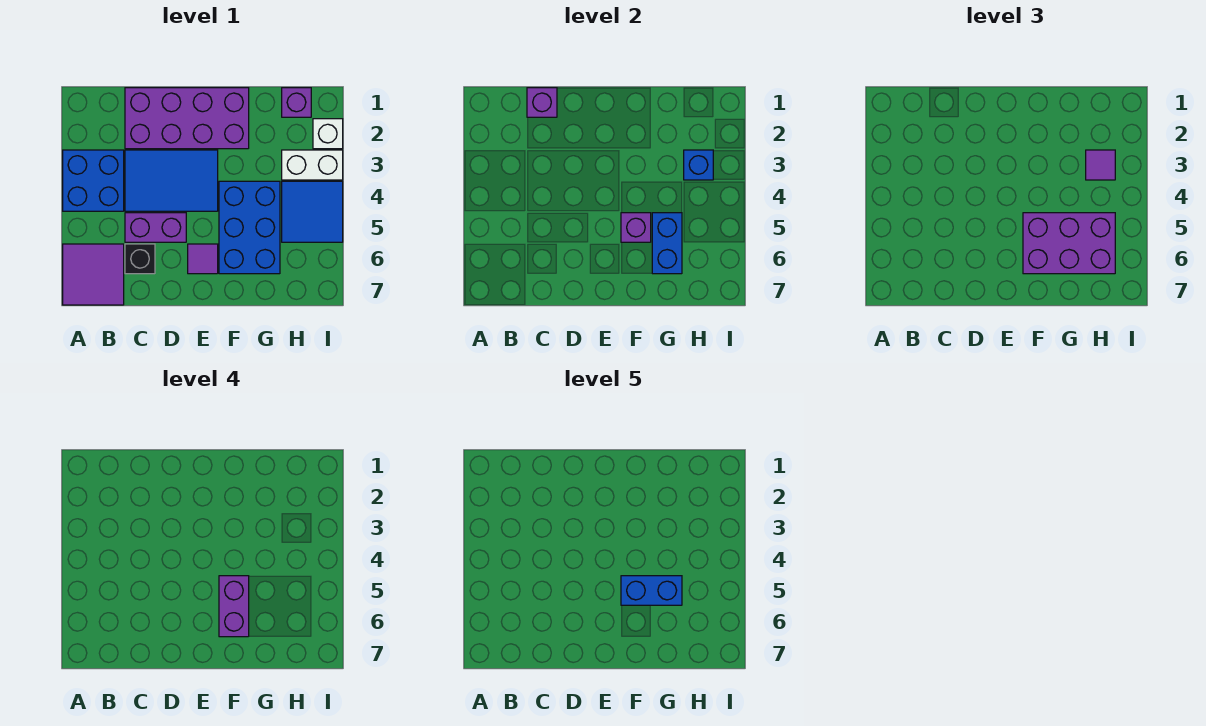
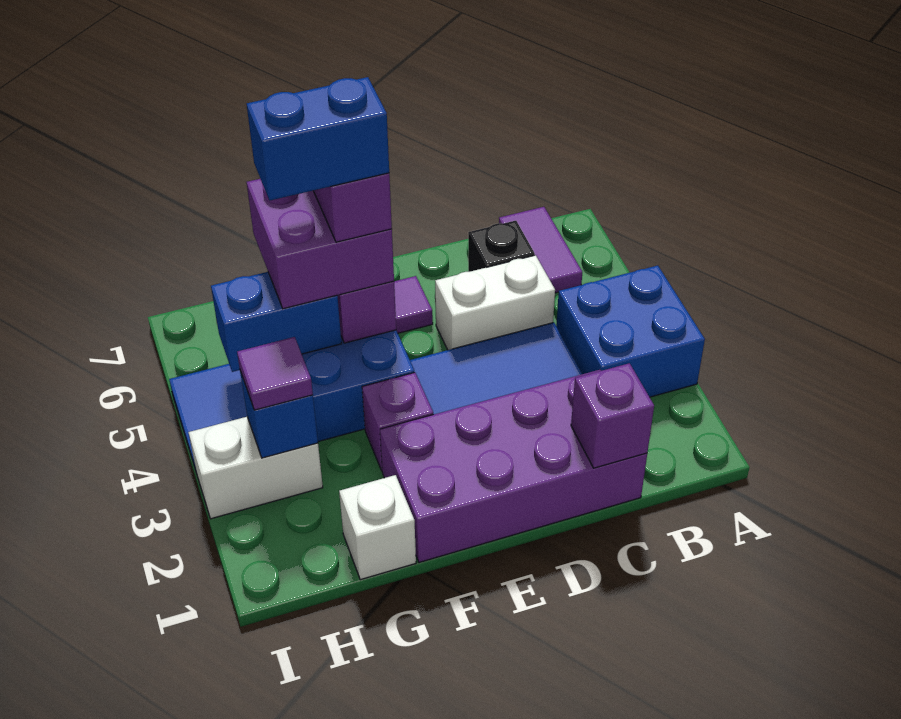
purple tile A6:B7 level 1 -> purple tile B6:B7 level 1
purple brick C5:D5 level 1 -> white brick C5:D5 level 1
purple brick F5:H6 level 3 -> purple brick F5:G6 level 3
blue brick G5:G6 level 2 -> blue brick G5:H5 level 2
purple brick H1 level 1 -> purple brick F3 level 1
white brick I2 level 1 -> white brick G1 level 1

